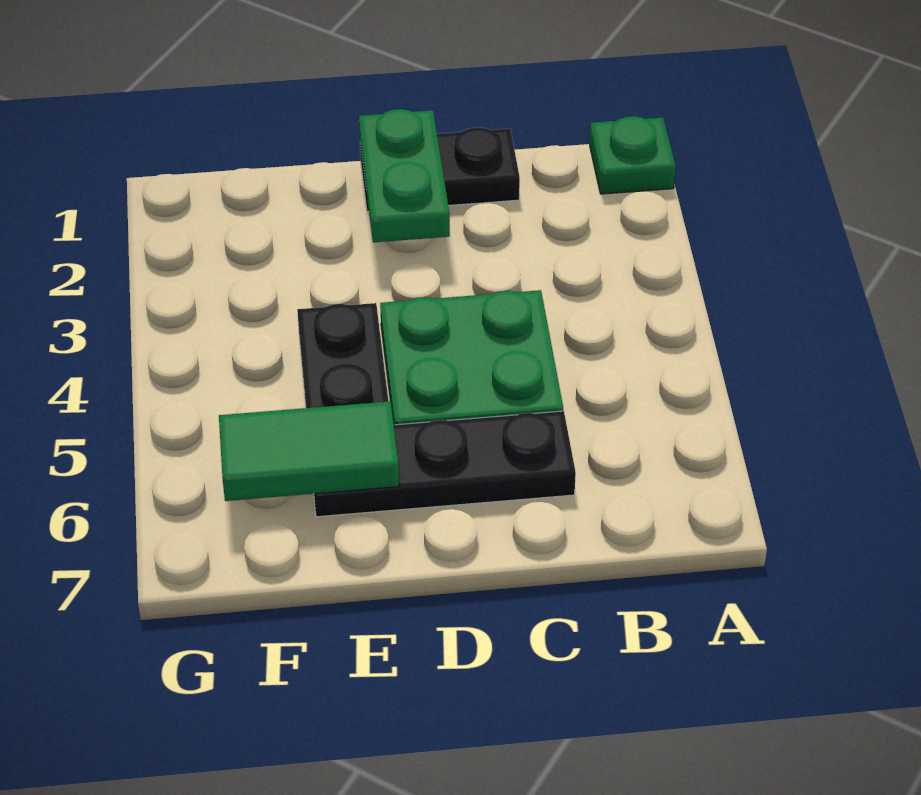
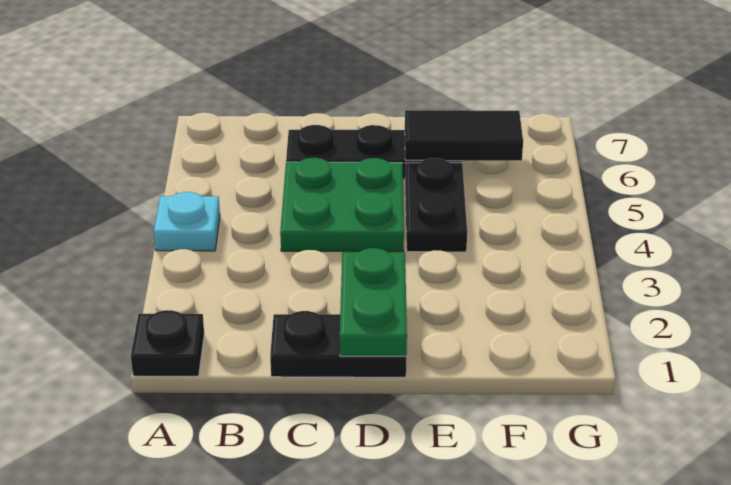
green plate A1 level 1 -> black plate A1 level 1
none -> cyan plate A4 level 1
green tile E6:F6 level 2 -> black tile E6:F6 level 2

